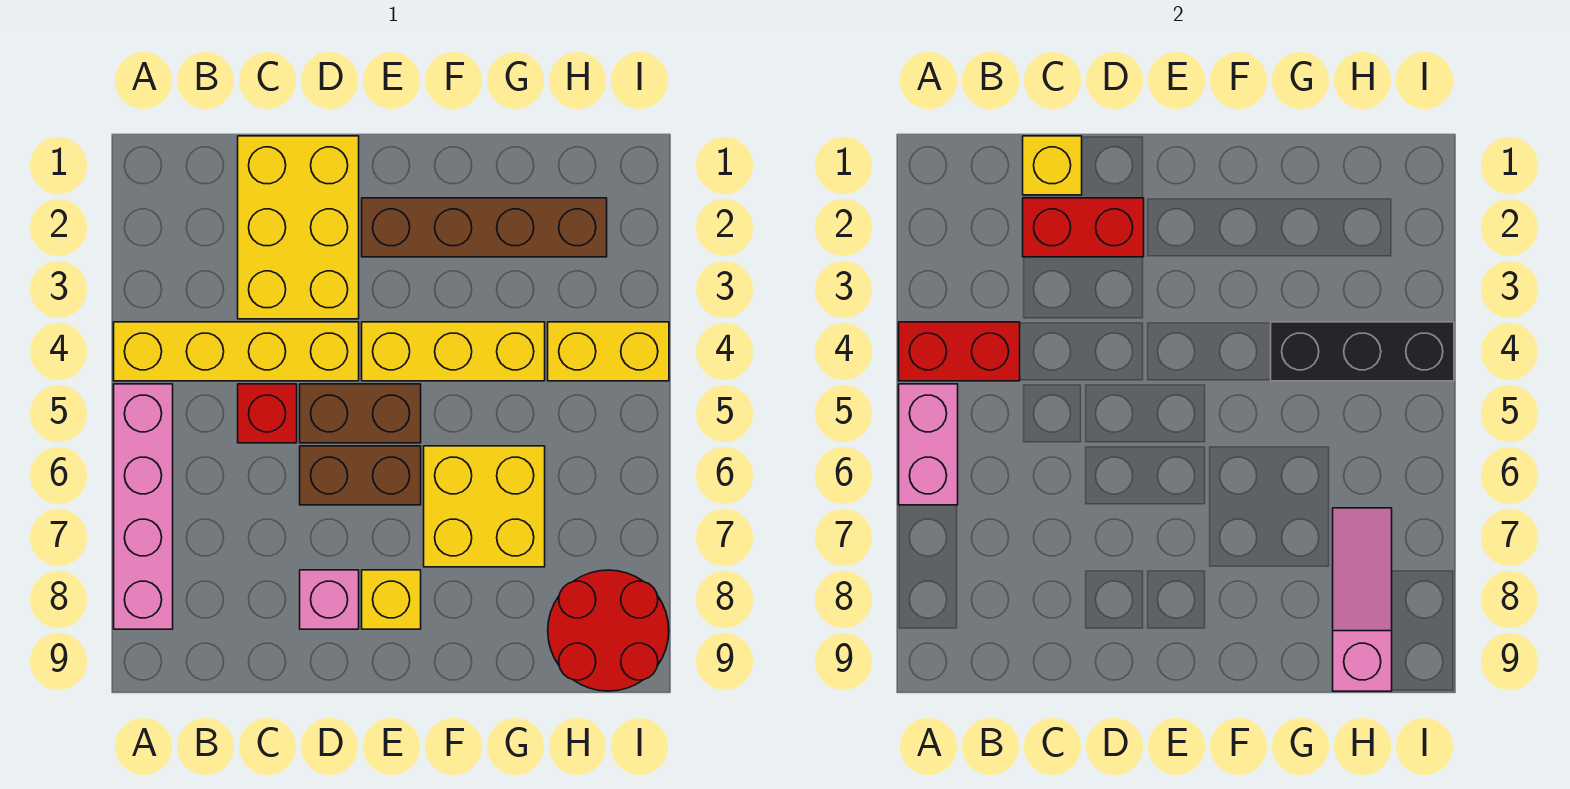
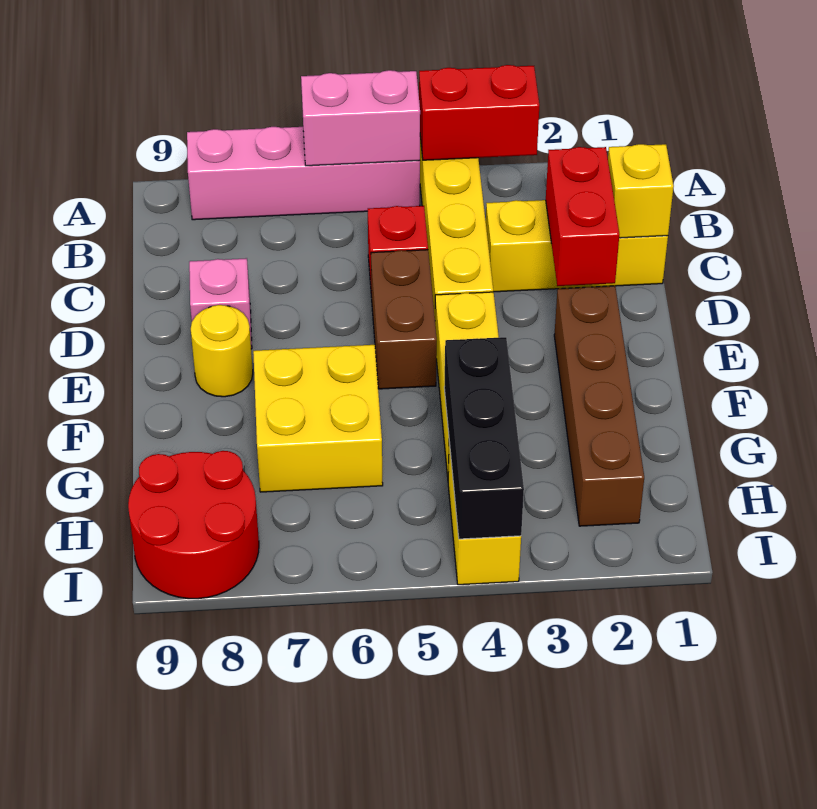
red brick A4:B4 level 2 -> red brick A3:A4 level 2
yellow brick C1:D3 level 1 -> yellow brick C1:C3 level 1
brown brick D6:E6 level 1 -> none
yellow brick E8 level 1 -> yellow round brick E8 level 1
pink slope H7:H9 level 2 top 9 -> none

